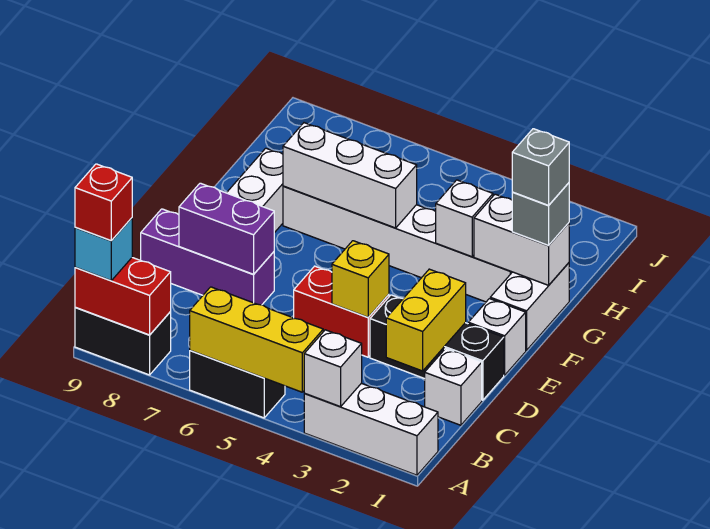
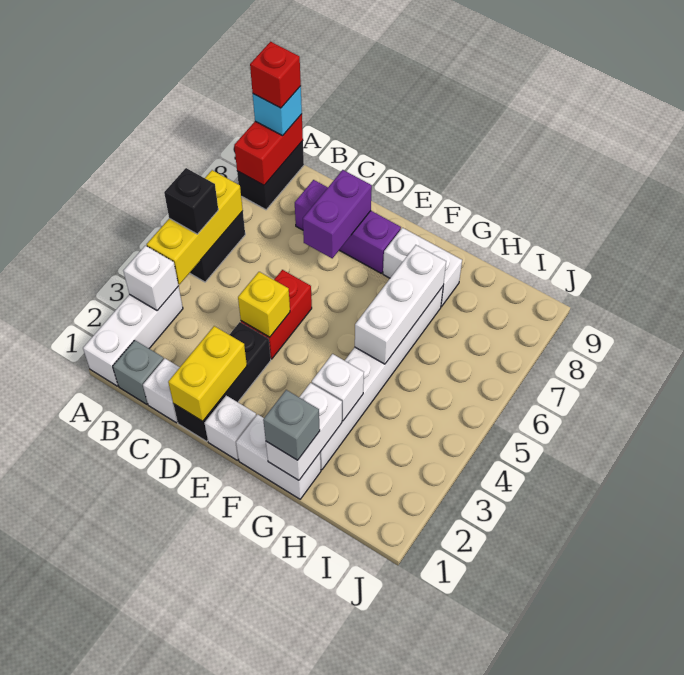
none -> black brick A5 level 3
yellow brick C2:D2 level 2 -> yellow brick D1:D2 level 2
purple brick D7:D9 level 1 -> purple brick C8:E8 level 1
grey brick G1 level 4 -> grey brick B1 level 1

